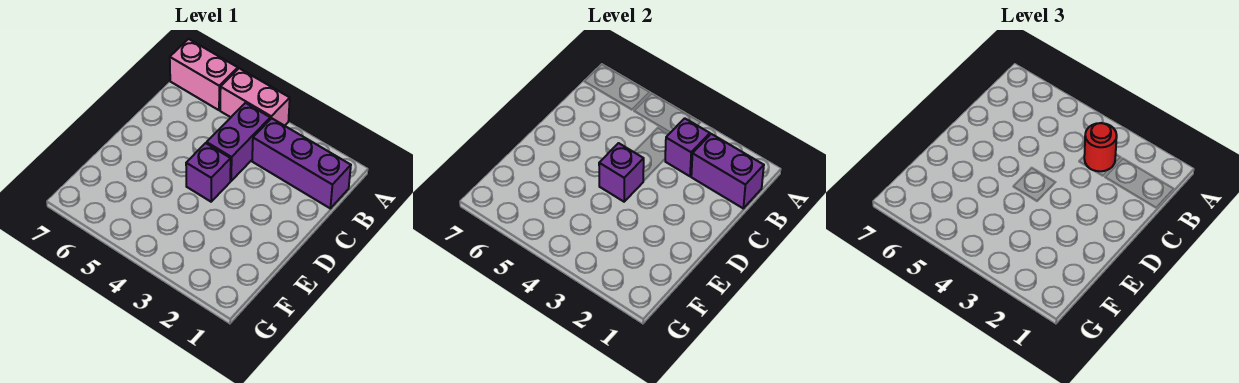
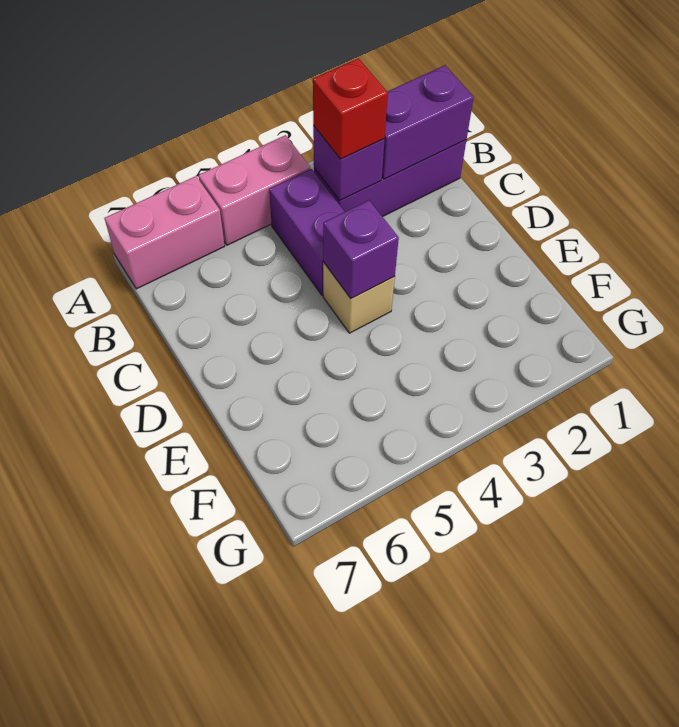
red round brick B3 level 3 -> red brick B3 level 3
purple brick D4 level 1 -> tan brick D4 level 1

